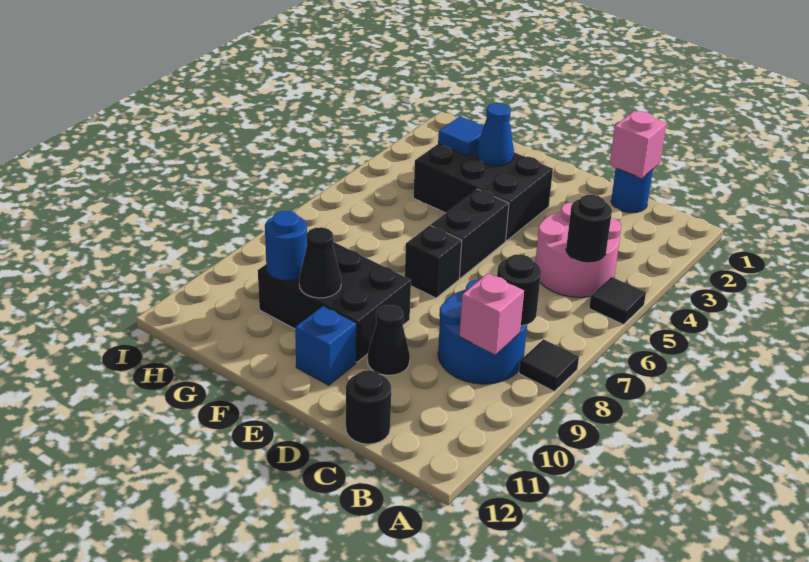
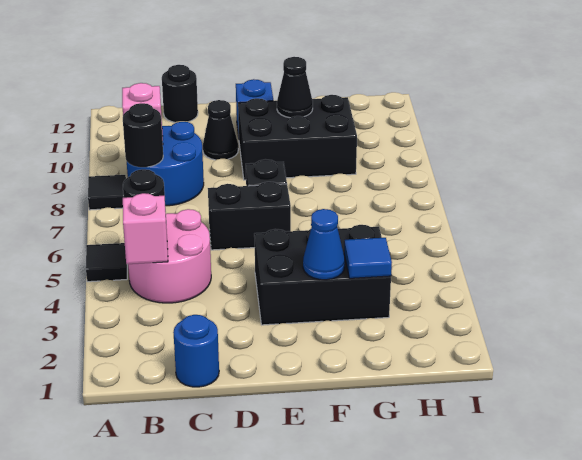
pink brick C1 level 2 -> pink brick B4 level 2
black brick E5:E6 level 1 -> black brick D6:E6 level 1
blue round brick G10 level 2 -> none

